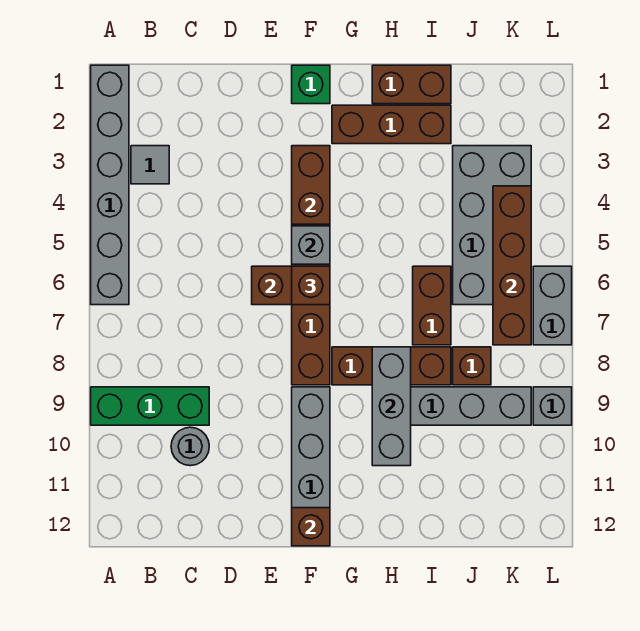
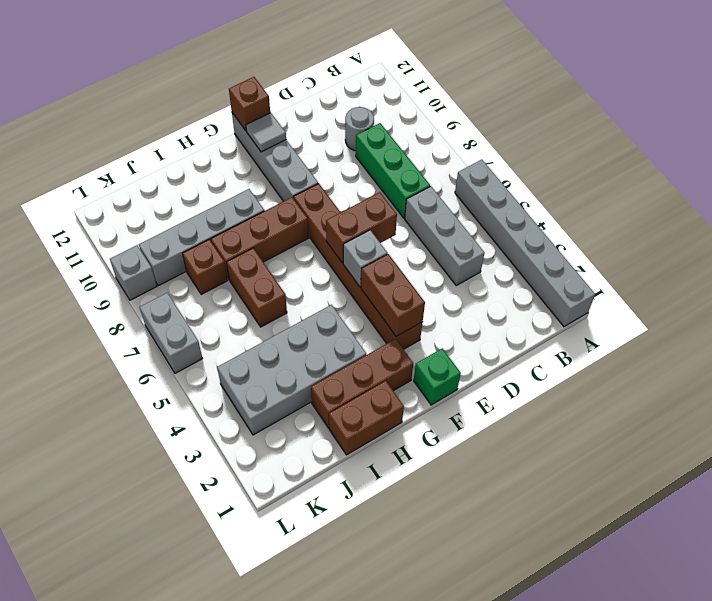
green brick A9:C9 level 1 -> green brick C7:C9 level 1
grey tile B3 level 1 -> grey tile F11 level 2
brown brick F6 level 3 -> none
grey brick H8:H10 level 2 -> grey brick C4:C6 level 1
grey brick J3:K6 level 1 -> grey brick H3:K4 level 1
brown brick K4:K7 level 2 -> none

